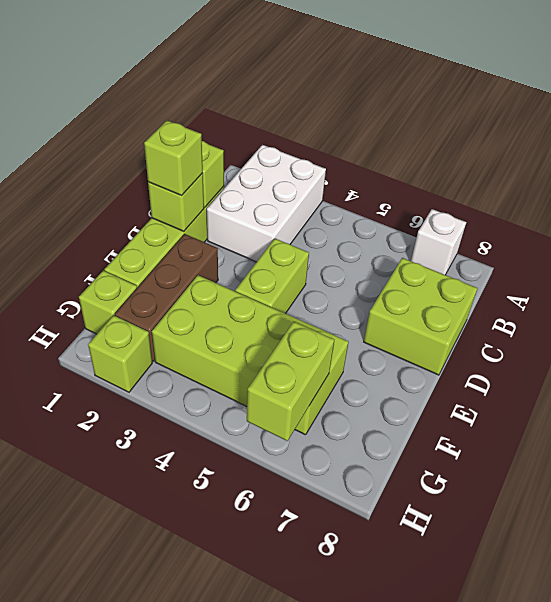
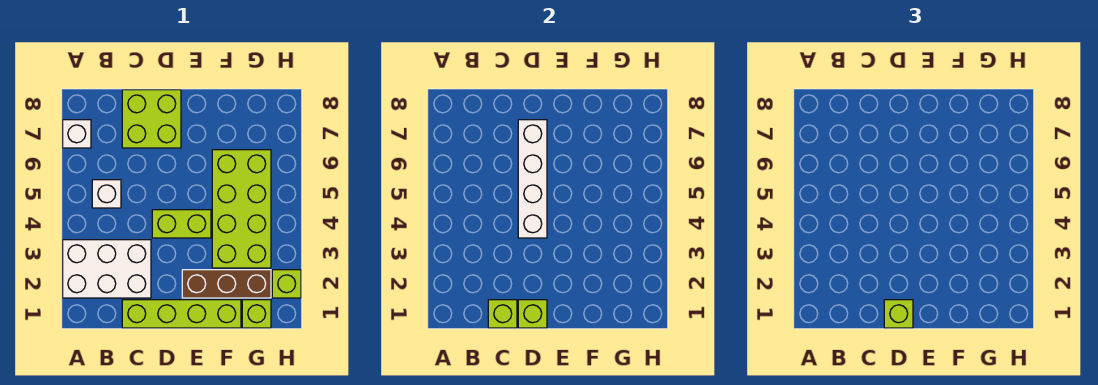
none -> white brick B5 level 1
none -> white brick D4:D7 level 2
lime brick G6:H6 level 2 -> none

